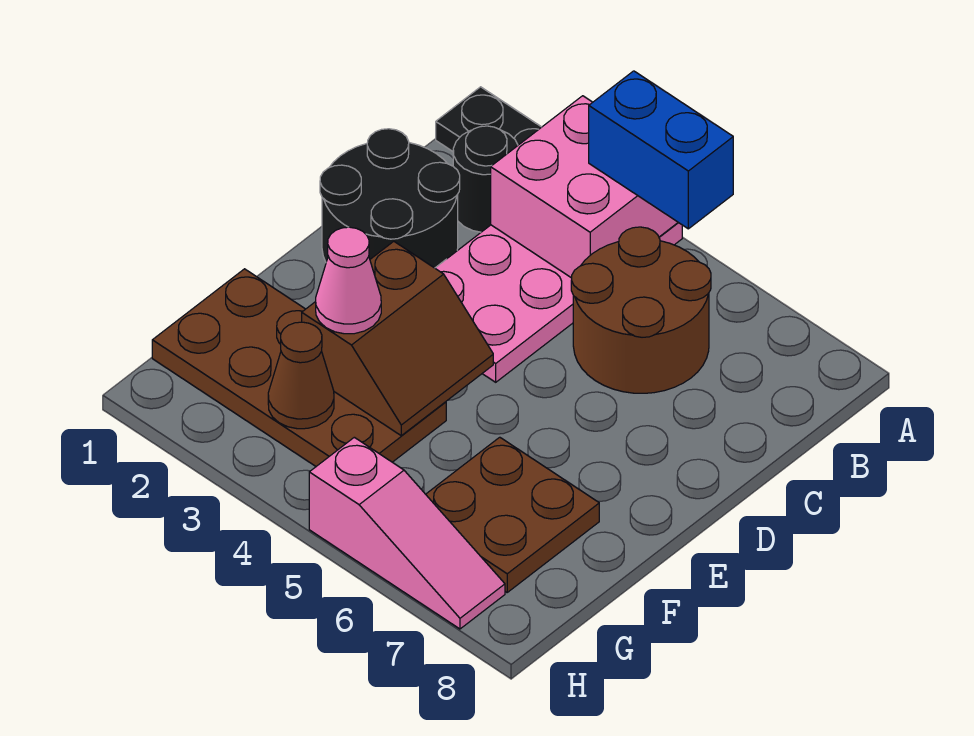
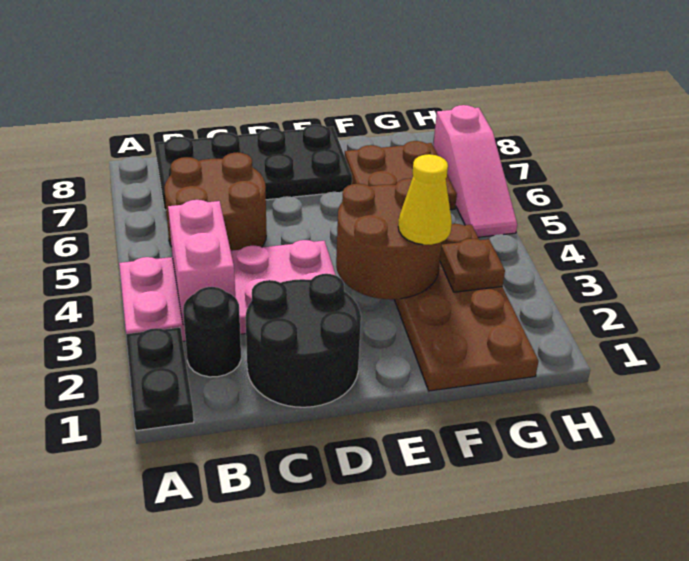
pink brick A3:B4 level 2 -> pink brick B3:B4 level 2
blue brick A4:A5 level 3 -> none
none -> black plate B7:E8 level 1
brown slope E3:F4 level 2 top 3 -> brown round brick E3:F4 level 2
pink cone F3 level 3 -> yellow cone F3 level 3
brown cone G3 level 2 -> brown plate G3 level 2
pink slope H5:H7 level 1 top 5 -> pink slope H5:H7 level 1 top 7

